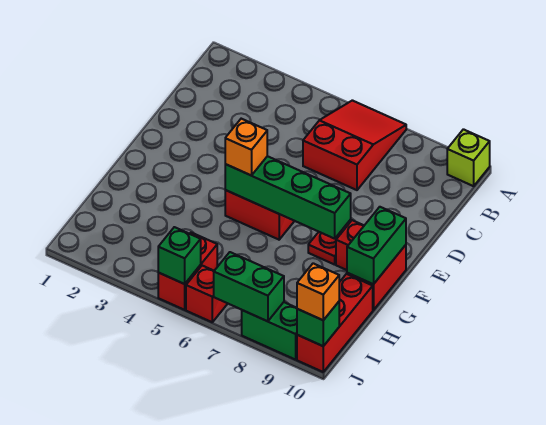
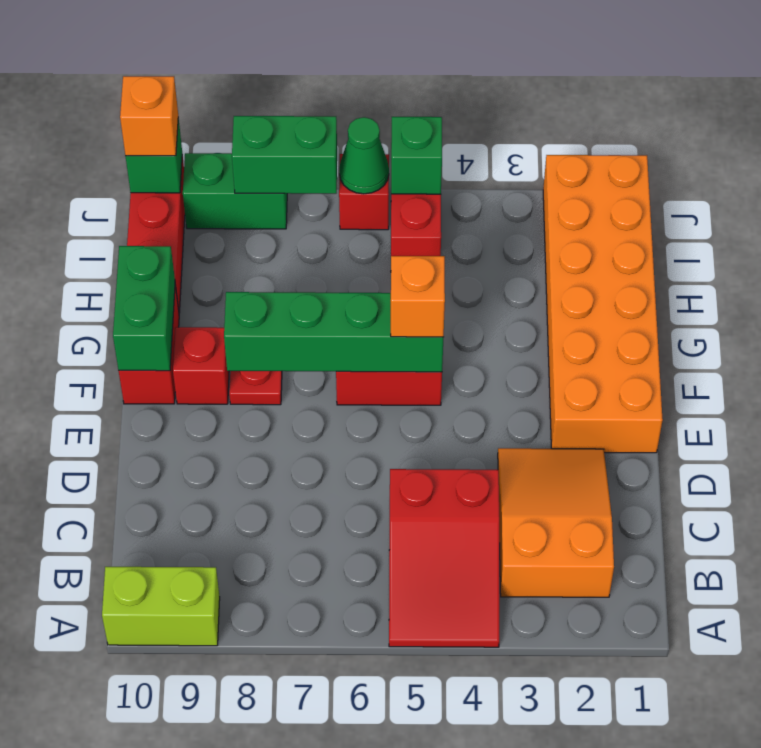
red slope A6:C7 level 1 top C -> red slope A4:C5 level 1 top C
lime brick A10 level 1 -> lime brick A9:A10 level 1
none -> orange slope B2:D3 level 1 top B
none -> orange brick E1:J2 level 1
none -> green cone J6 level 2

